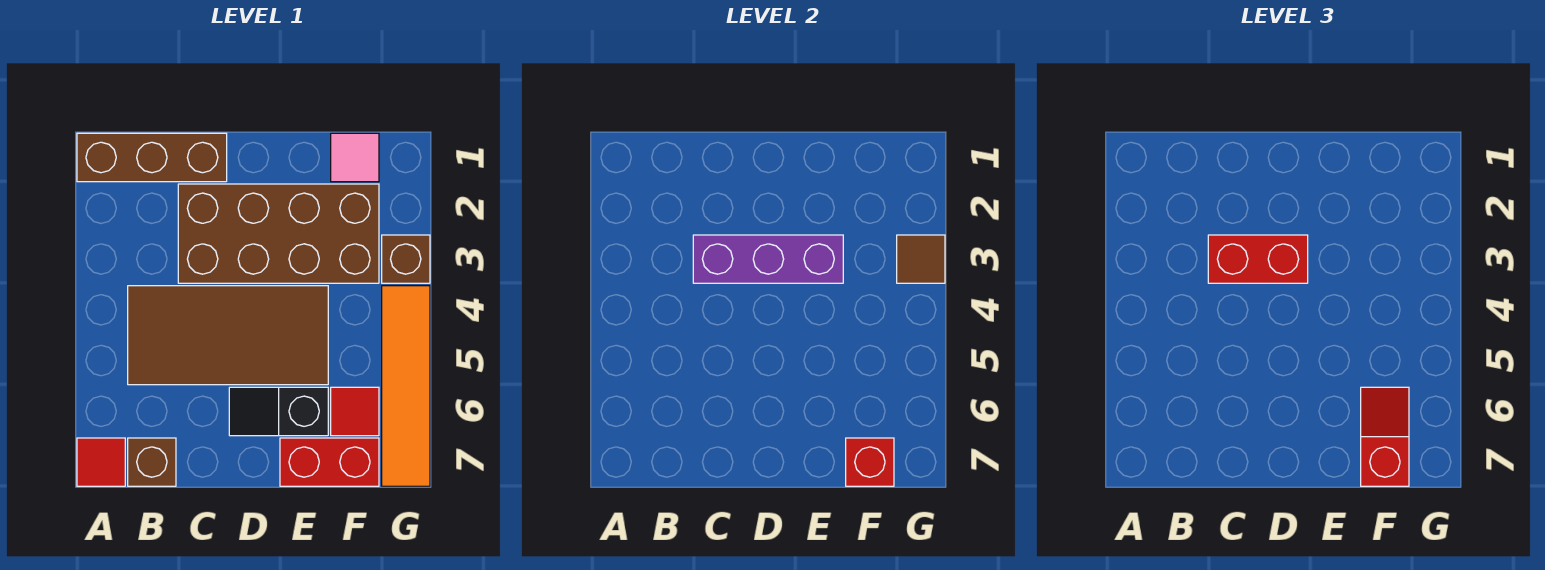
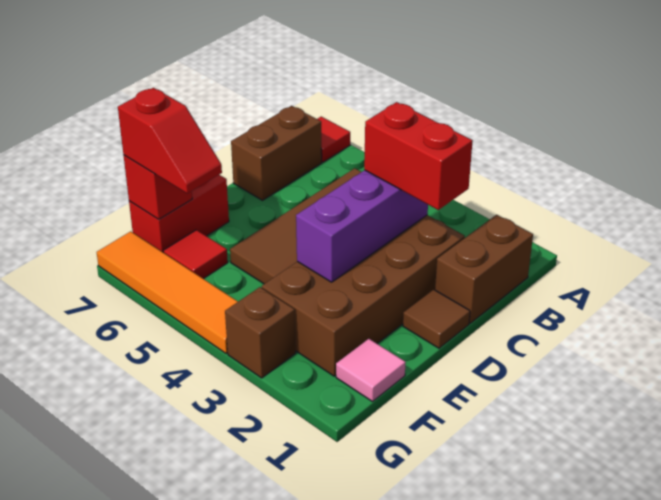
brown brick A1:C1 level 1 -> brown brick B1:C1 level 1
brown brick B7 level 1 -> brown brick B7:C7 level 1
red brick C3:D3 level 3 -> red brick C2:C3 level 3
black slope D6:E6 level 1 top E -> none
brown tile G3 level 2 -> brown tile D1 level 1

